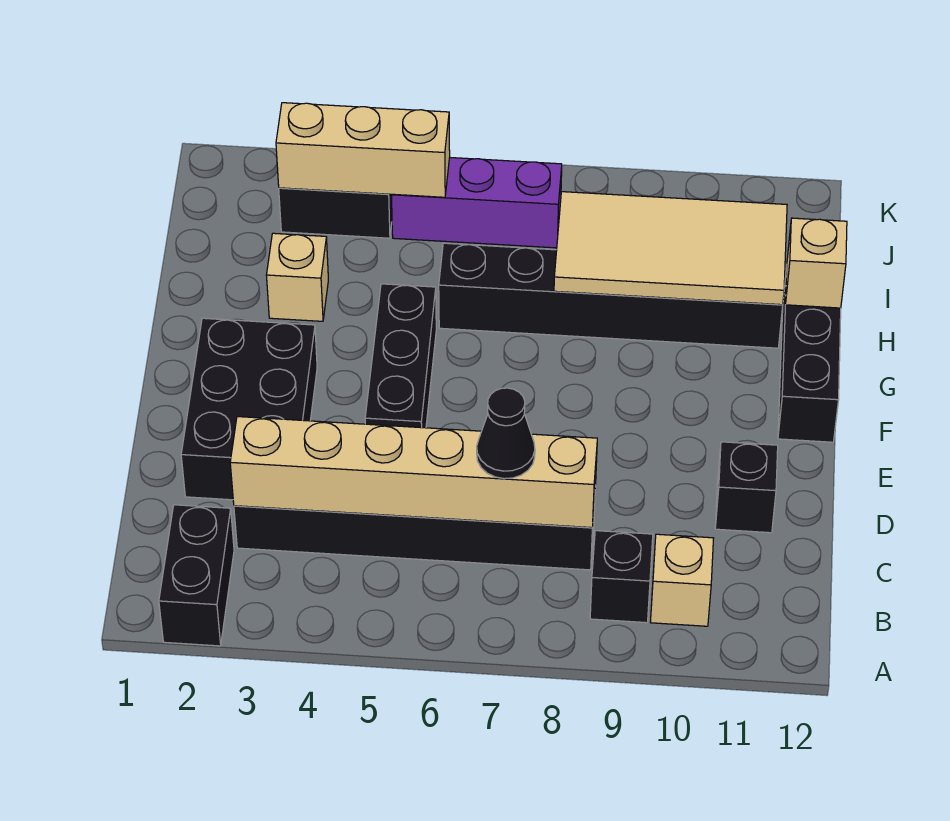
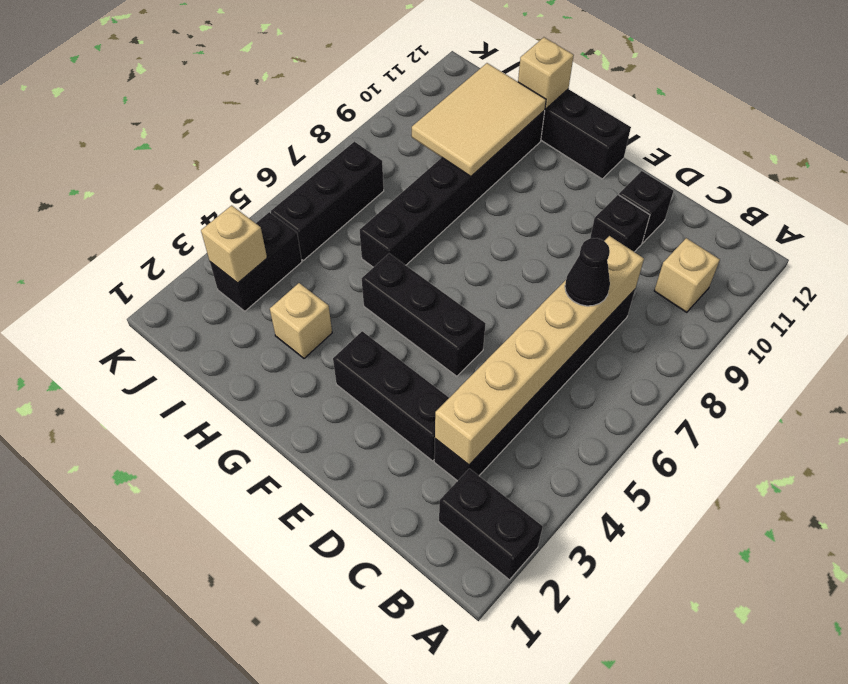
black brick B9 level 1 -> black brick D10 level 1
black brick D2:F3 level 1 -> black brick D3:F3 level 1
tan tile H8:I11 level 2 -> tan tile H9:I11 level 2
tan brick J3:J5 level 2 -> tan brick J3 level 2
purple brick J5:J7 level 1 -> black brick J5:J7 level 1

